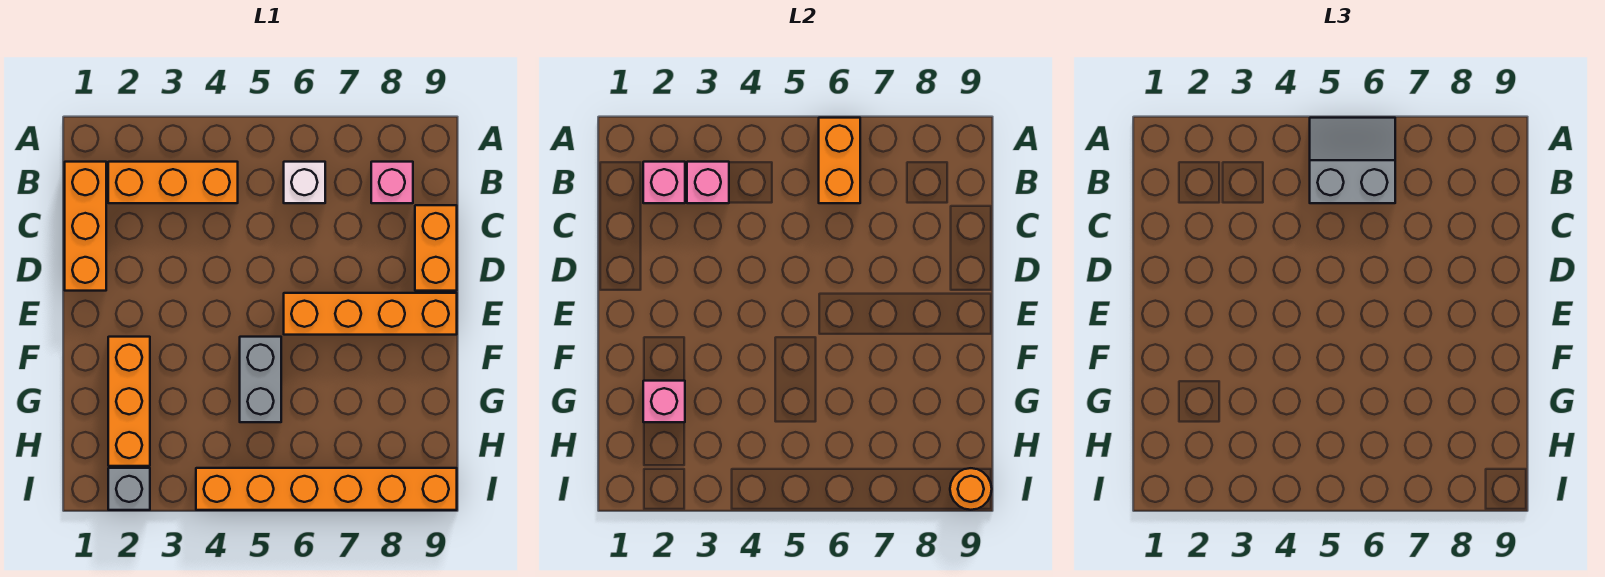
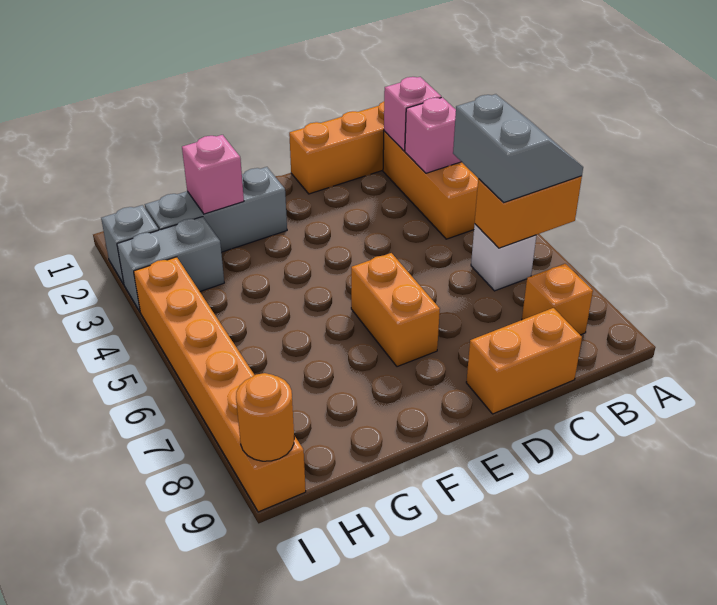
pink brick B8 level 1 -> orange brick B8 level 1
orange brick E6:E9 level 1 -> orange brick E6:E7 level 1
orange brick F2:H2 level 1 -> grey brick F2:H2 level 1
grey brick F5:G5 level 1 -> grey brick H3:I3 level 1

